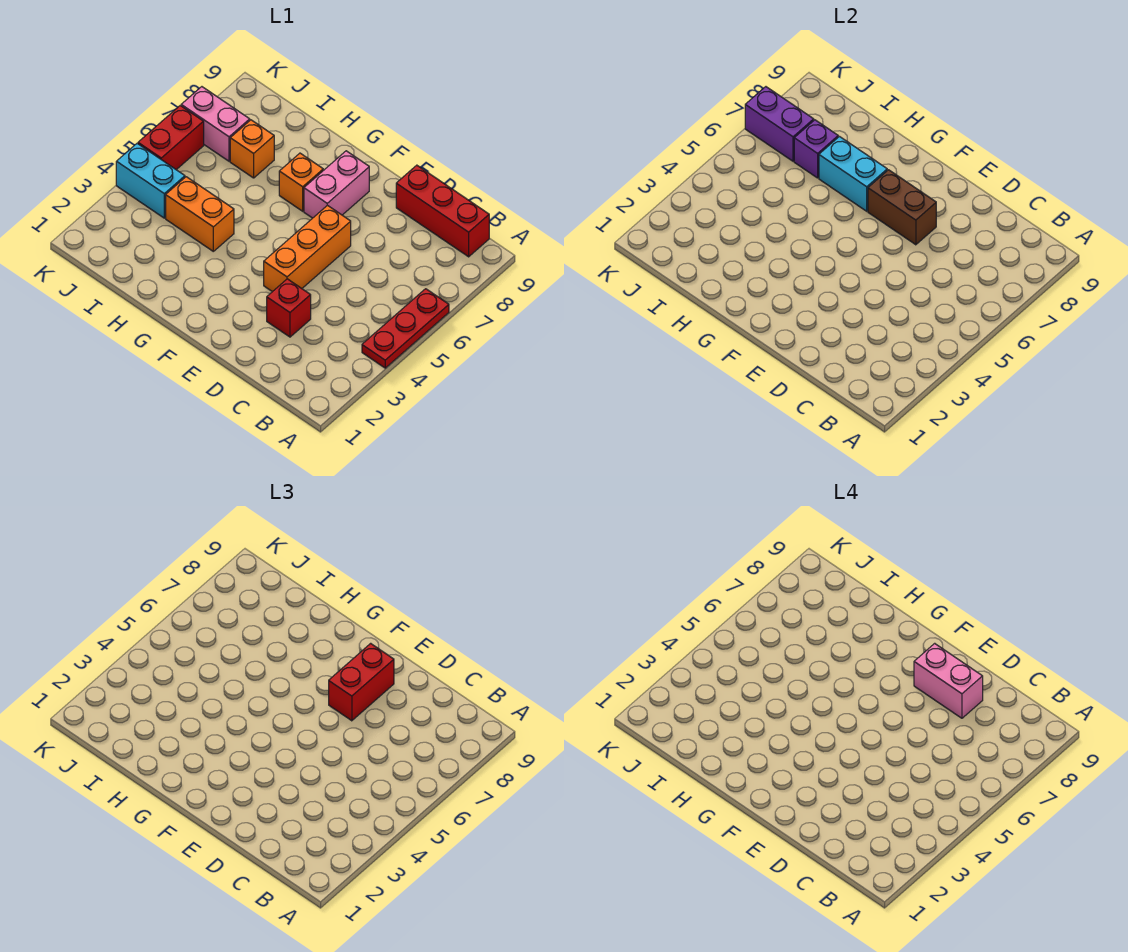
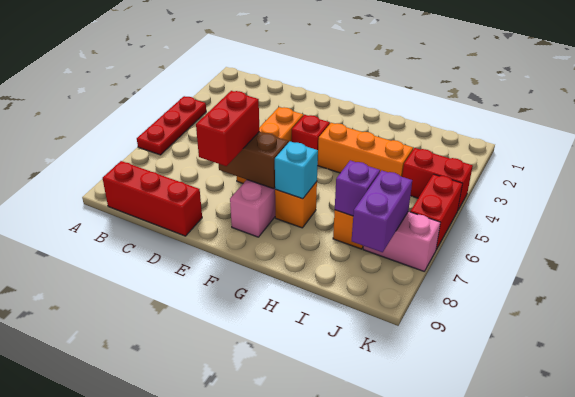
red brick D3 level 1 -> red brick F4 level 1
pink brick D8:E8 level 4 -> none
cyan brick G7:H7 level 2 -> cyan brick G7 level 2
orange brick H4:I4 level 1 -> orange brick G4:I4 level 1
cyan brick J4:K4 level 1 -> red brick J4:K4 level 1
purple brick J7:K7 level 2 -> purple brick J7:J8 level 2

